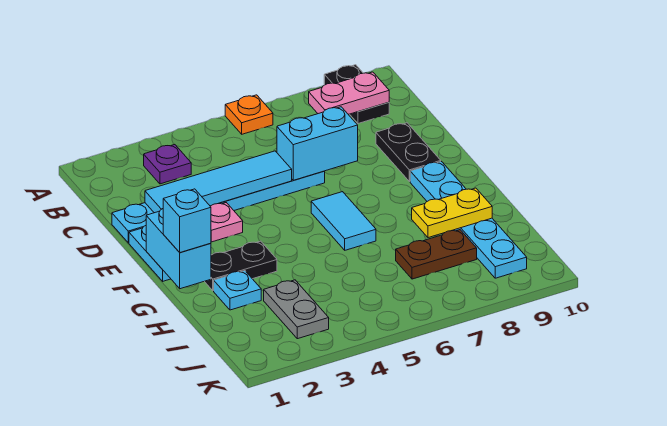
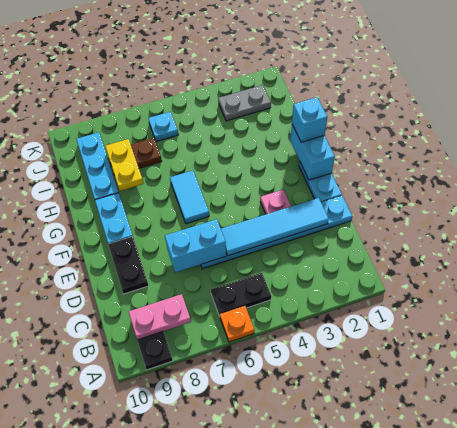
purple plate B3 level 1 -> none
black plate G2:G3 level 1 -> black plate B5:B6 level 1
cyan plate H2 level 1 -> cyan plate J6 level 1
yellow plate H8:H9 level 2 -> yellow plate H8:I8 level 2
grey plate I3:J3 level 1 -> grey plate J2:J3 level 1

